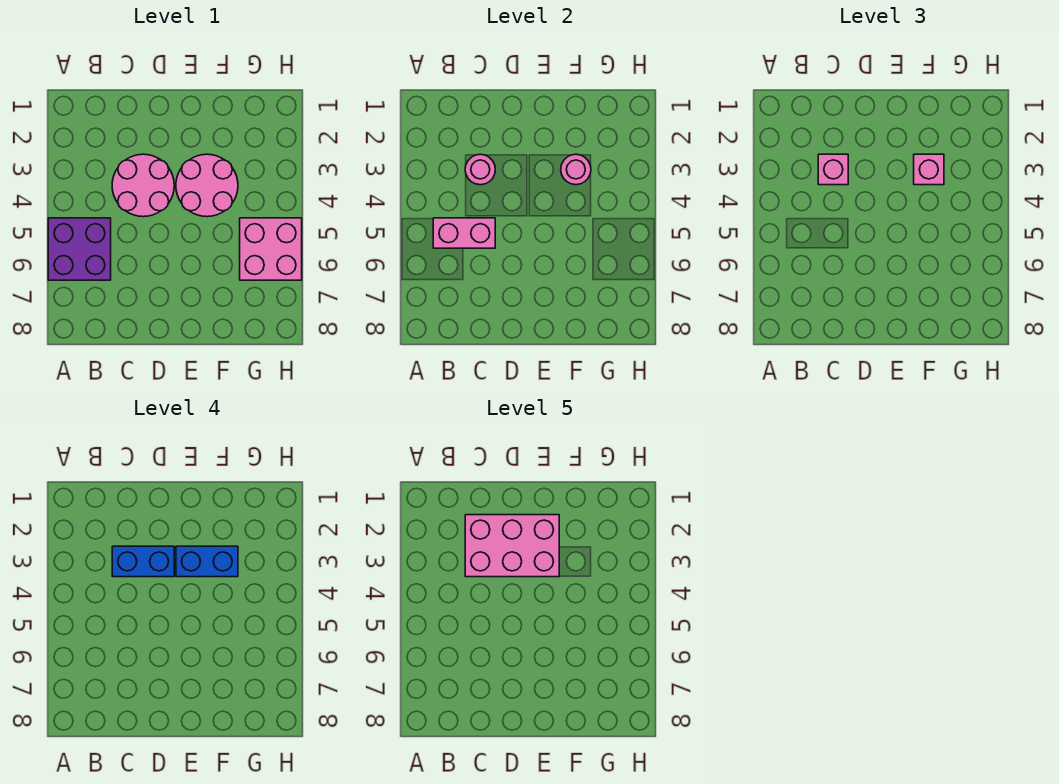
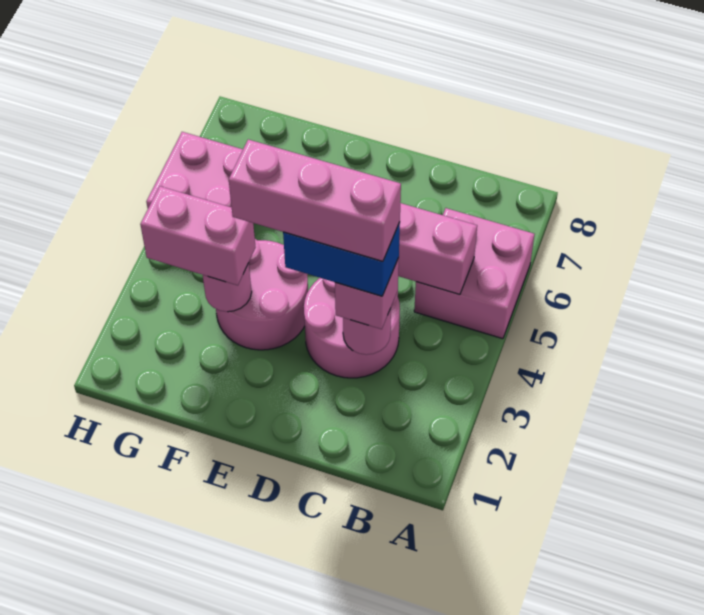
purple brick A5:B6 level 1 -> pink brick A5:B6 level 1
pink brick C2:E3 level 5 -> pink brick C3:E3 level 5
blue brick E3:F3 level 4 -> none
pink brick F3 level 3 -> pink brick F3:G3 level 3

